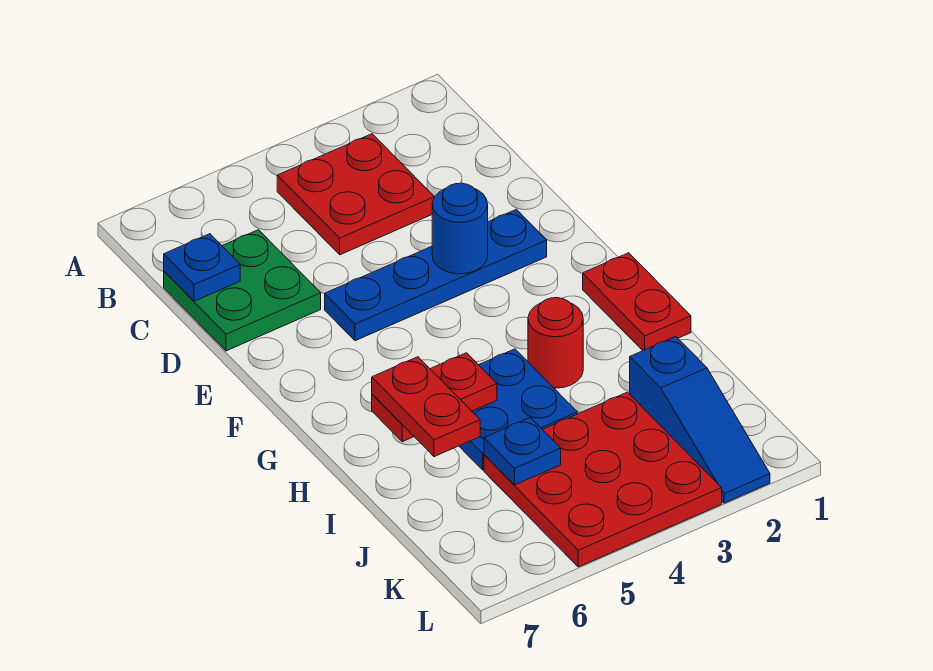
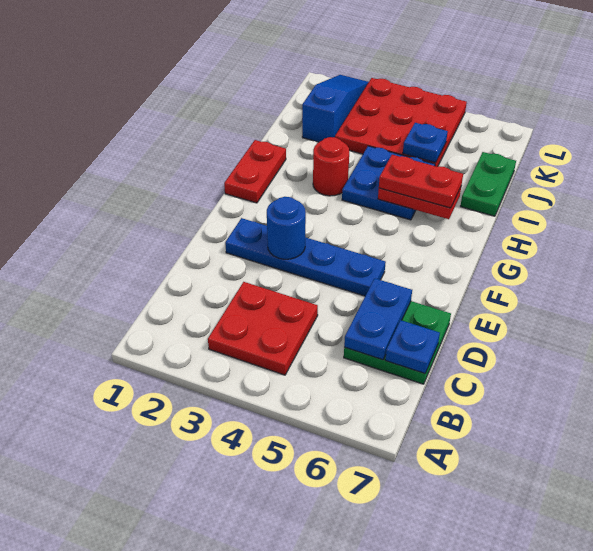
none -> blue plate C6:D6 level 2
red plate H6:I6 level 3 -> red plate H5:H6 level 3
none -> green plate I7:J7 level 1

